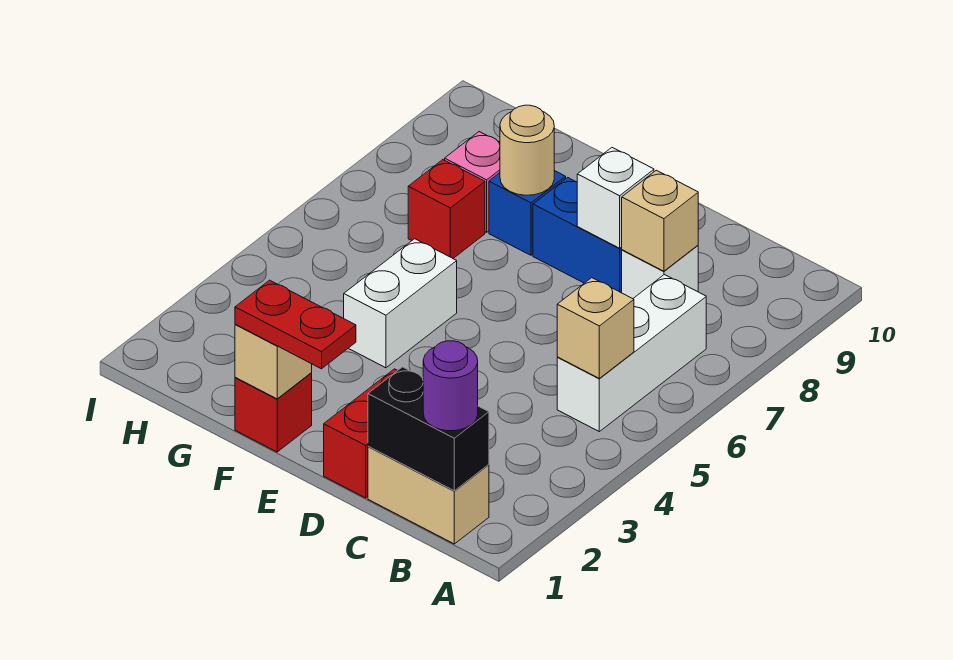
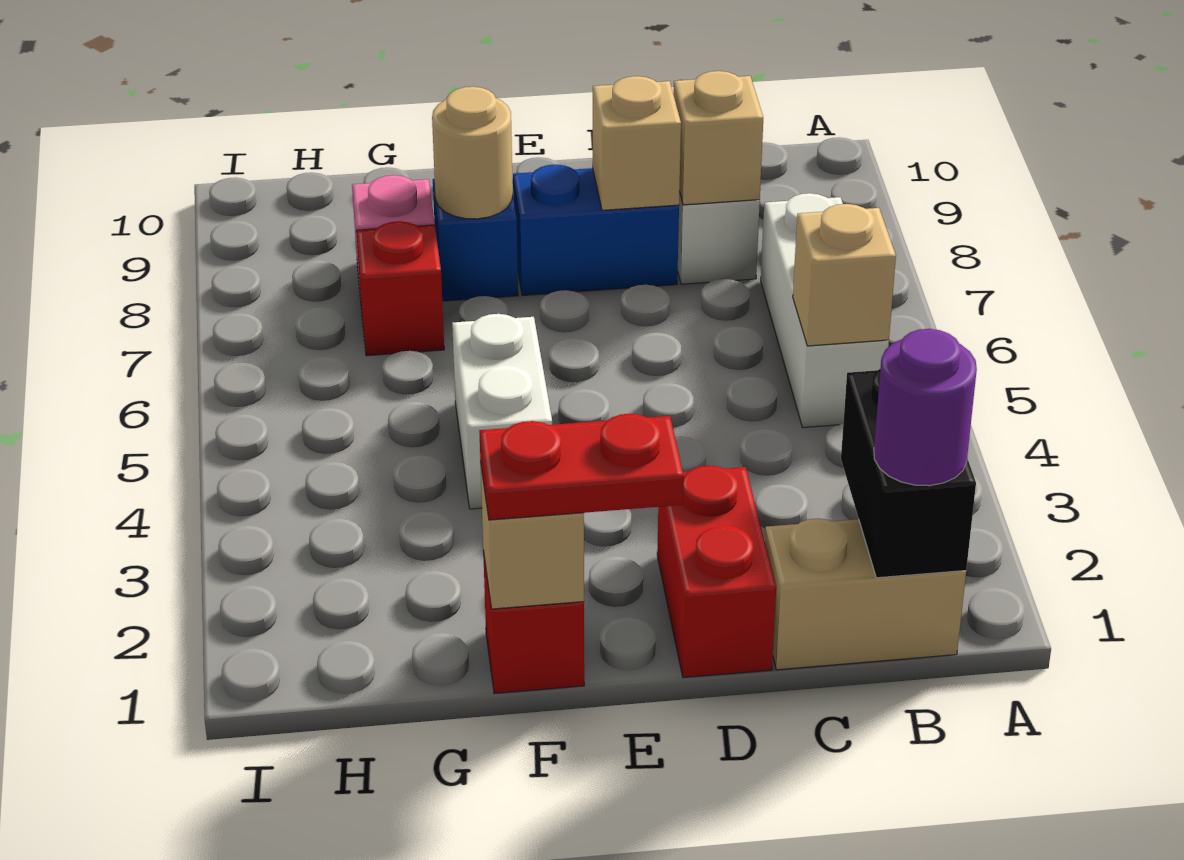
black brick B1:C1 level 2 -> black brick B1:B2 level 2
white brick D8 level 2 -> tan brick D8 level 2

